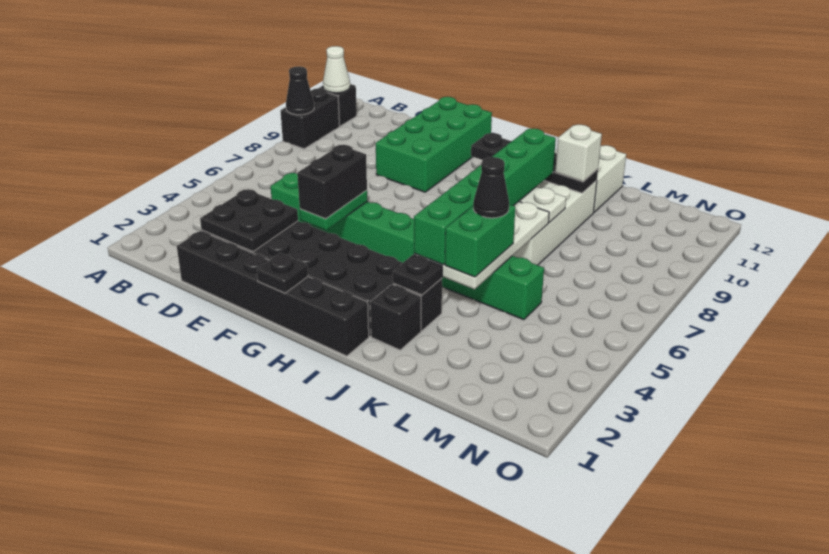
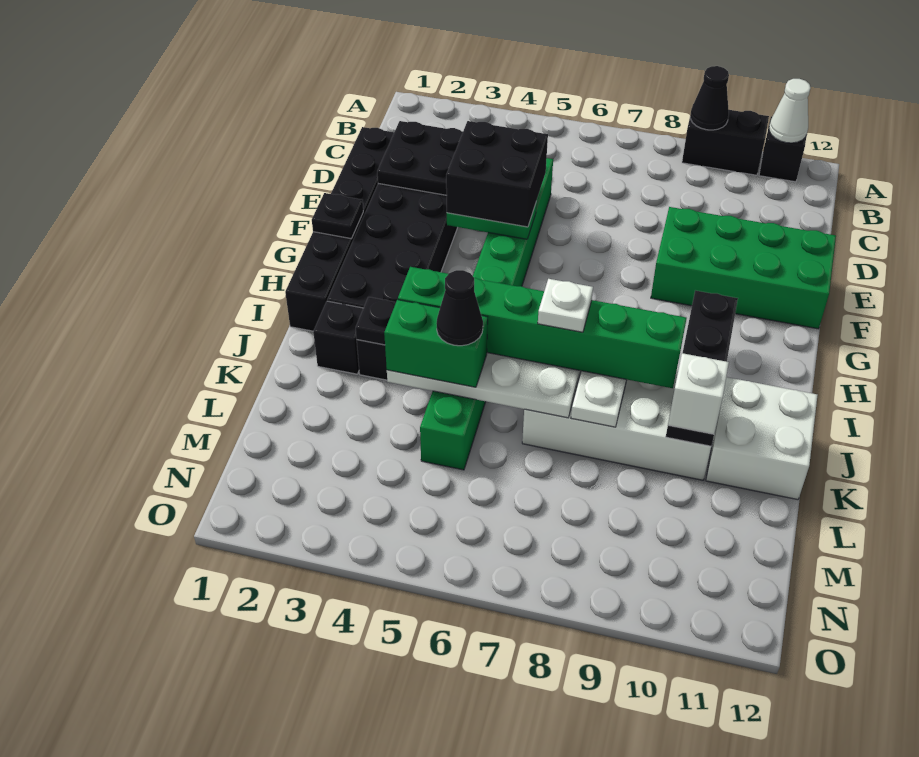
black brick F4:F5 level 3 -> black brick E4:F5 level 3
none -> white plate J7 level 4

